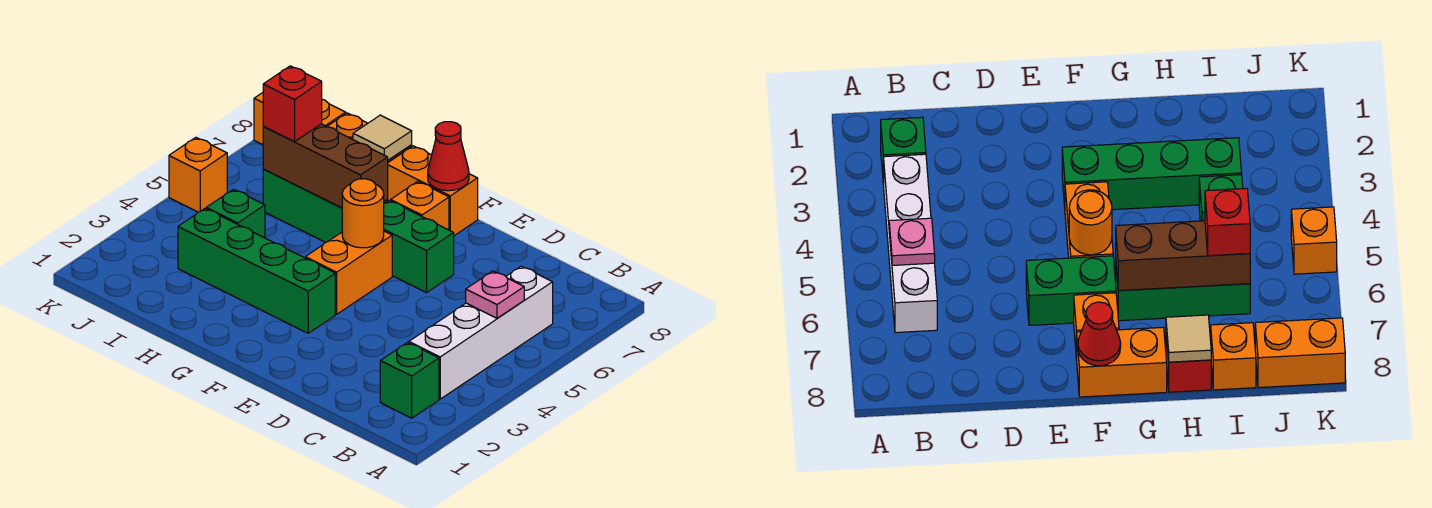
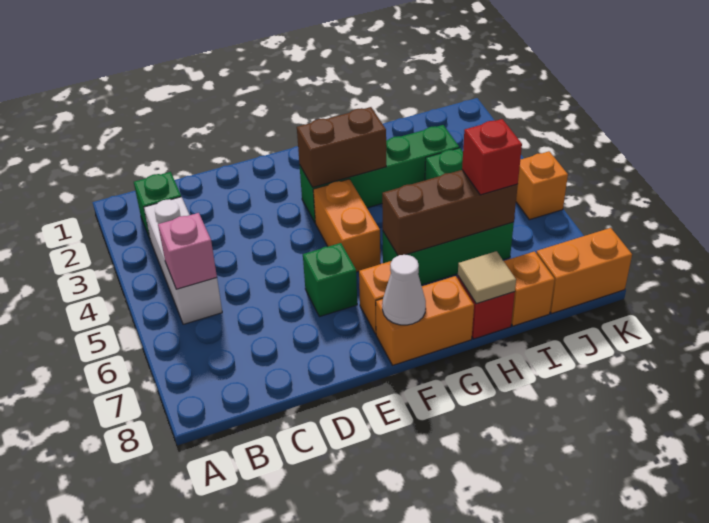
white brick B3:B6 level 1 -> white brick B3:B5 level 1
pink plate B5 level 2 -> pink brick B5 level 2
green brick E6:F6 level 1 -> green brick E6 level 1
none -> brown brick F3:G3 level 2
orange round brick F5 level 2 -> none
red cone F8 level 2 -> white cone F8 level 2

